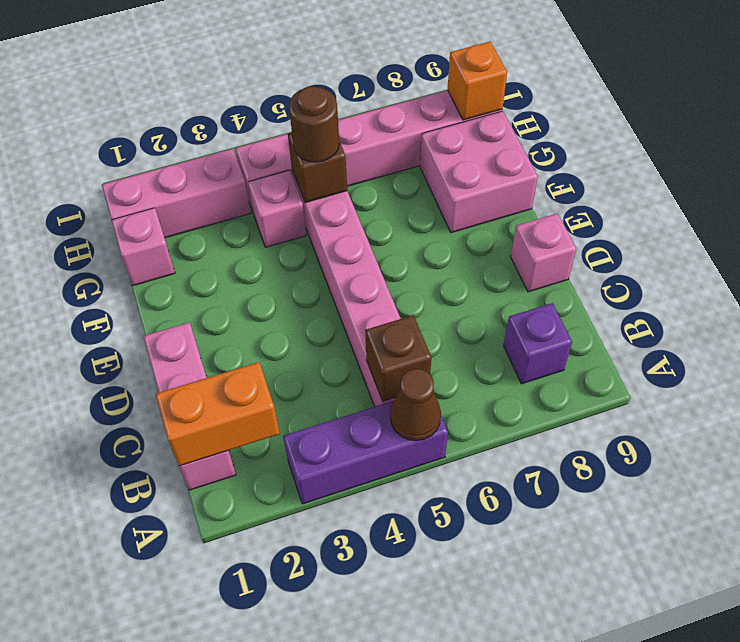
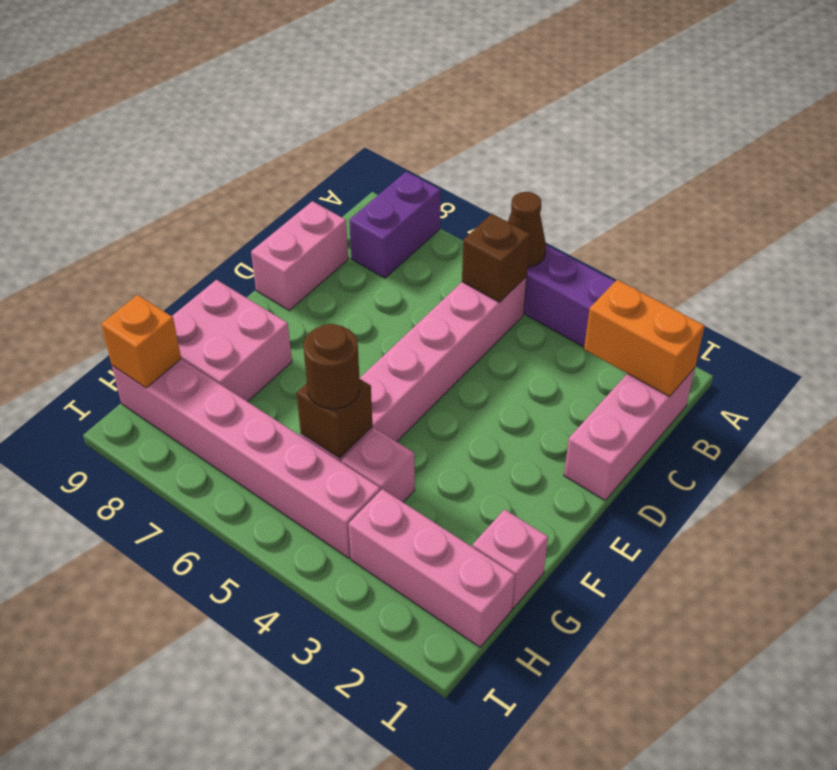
purple brick B8 level 1 -> purple brick A8:B8 level 1
pink brick D9 level 1 -> pink brick C9:D9 level 1

